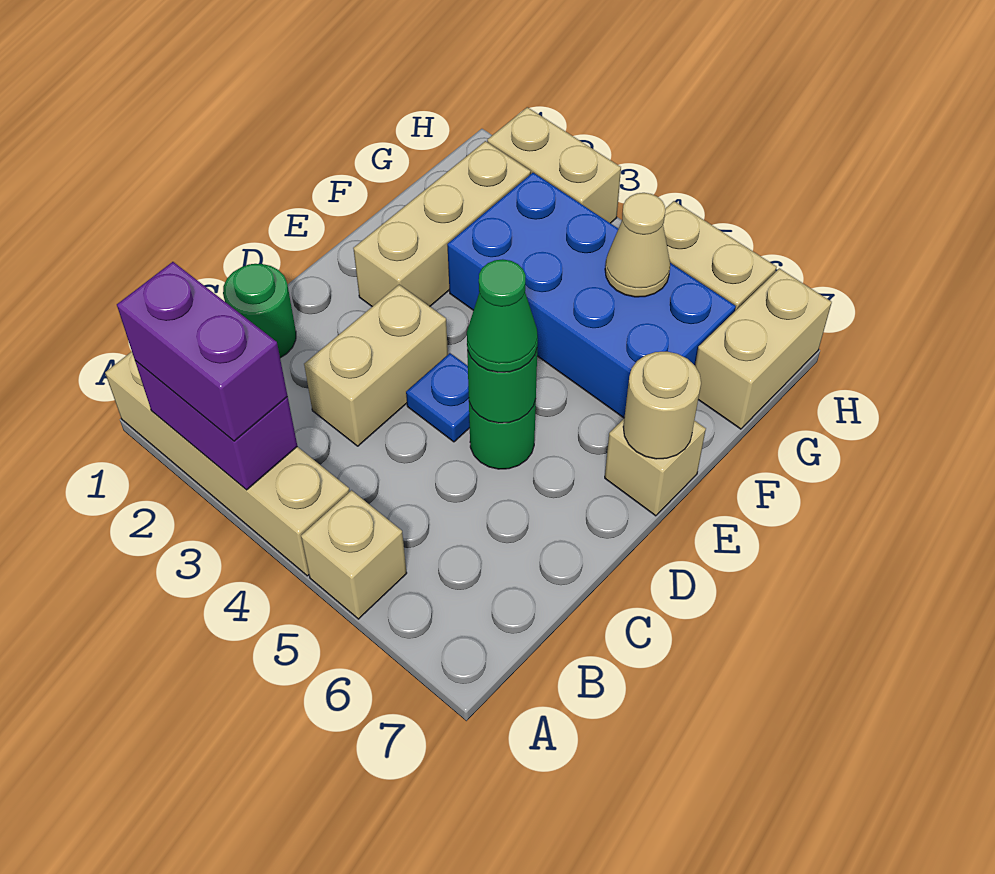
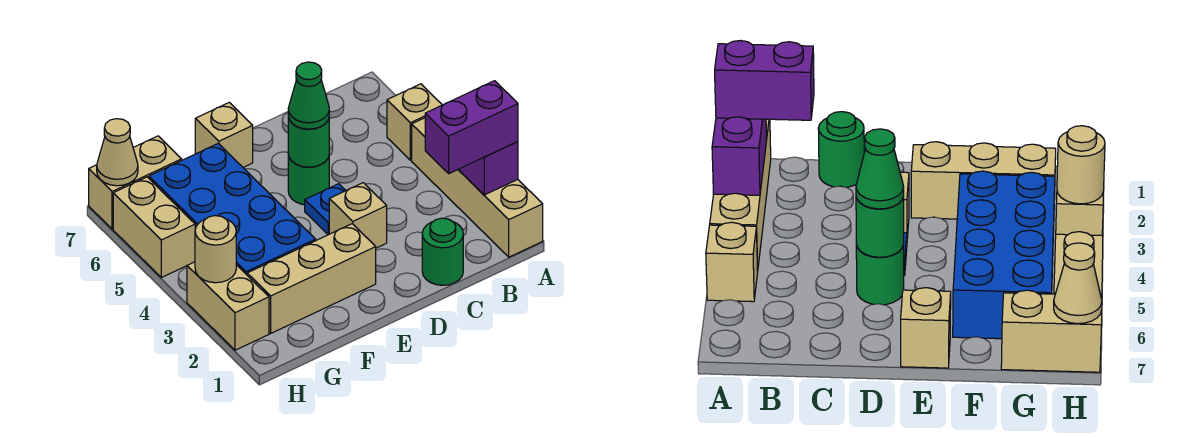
purple brick A2:A3 level 3 -> purple brick A2:B2 level 3
tan brick C3:D3 level 1 -> tan brick D3 level 1
tan round brick E7 level 2 -> tan round brick H3 level 2
tan cone G5 level 2 -> tan cone H7 level 2

